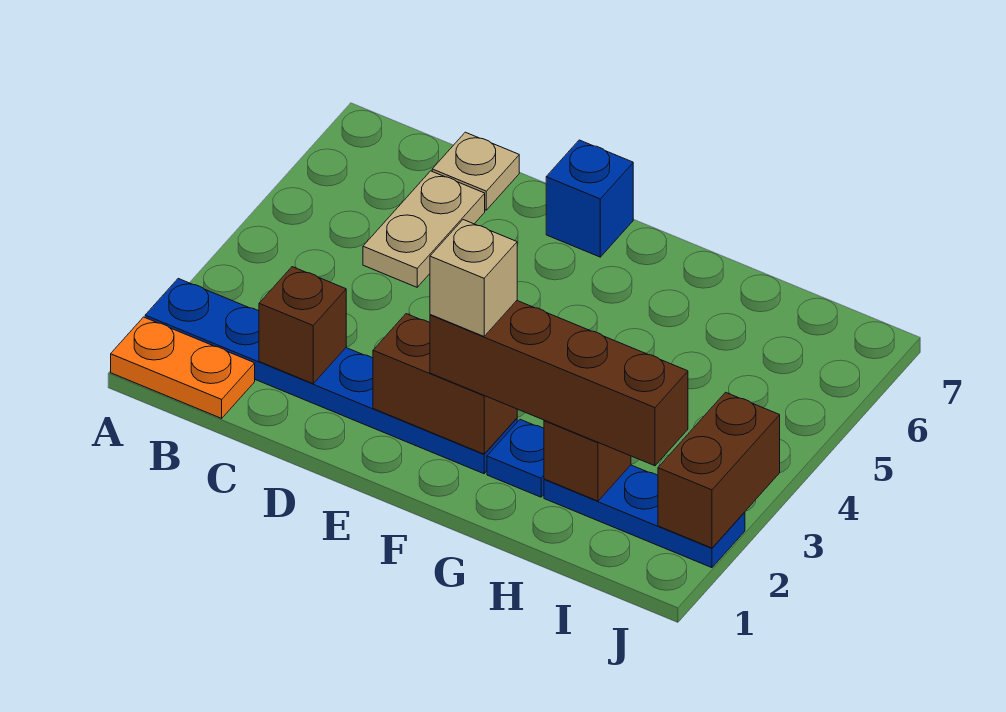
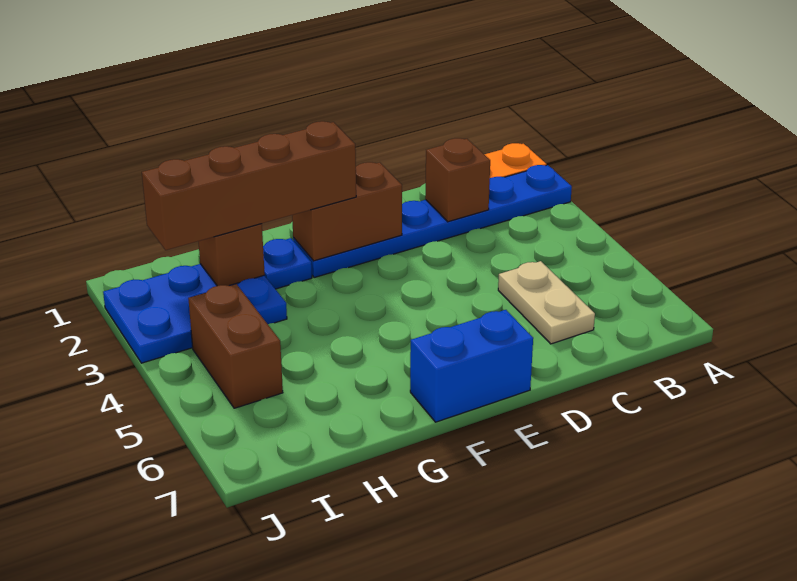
tan plate C7 level 1 -> none
blue brick E7 level 1 -> blue brick E7:F7 level 1
tan brick F2 level 4 -> none
blue plate H2:J2 level 1 -> blue plate H2:J3 level 1
brown brick J2:J3 level 2 -> brown brick I4:I5 level 1

